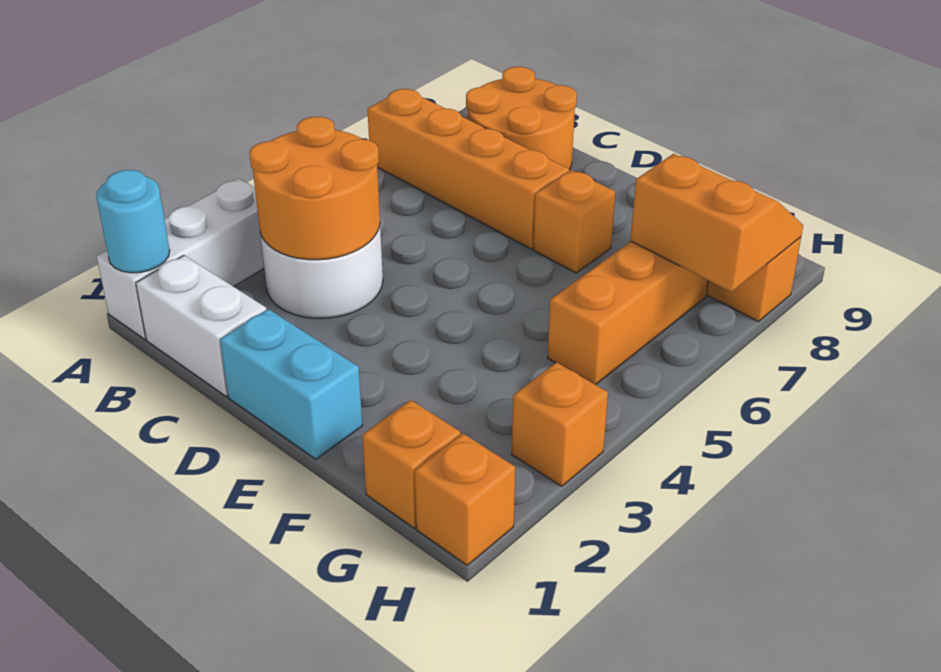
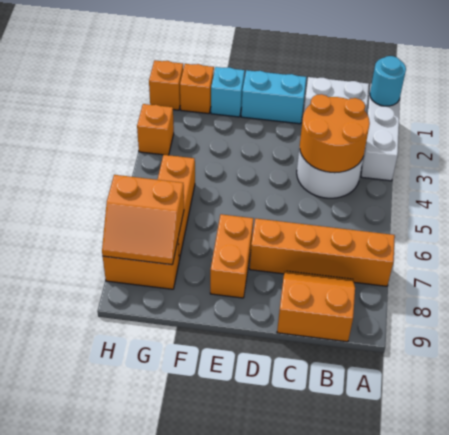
orange round brick B8:C9 level 1 -> orange slope B8:C9 level 1 top 9
orange brick E7 level 1 -> orange brick E7:E8 level 1
none -> cyan brick F1 level 1

